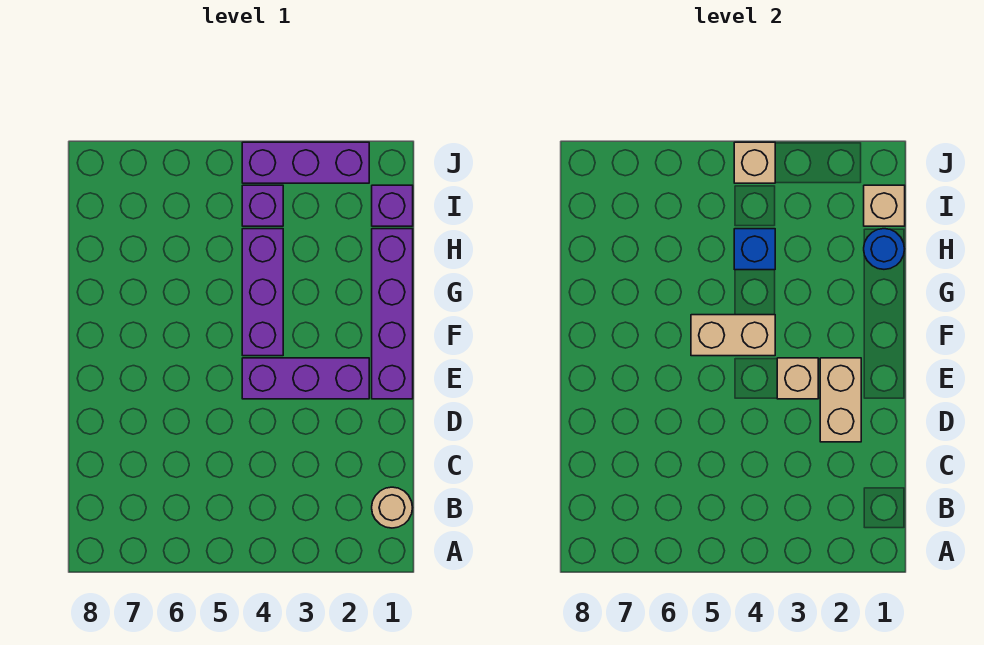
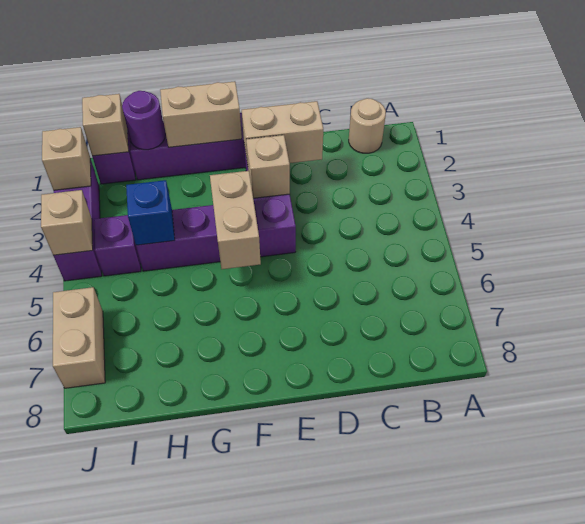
none -> tan brick F1:G1 level 2
blue round brick H1 level 2 -> purple round brick H1 level 2
none -> tan brick J2 level 2
none -> tan brick J6:J7 level 1

